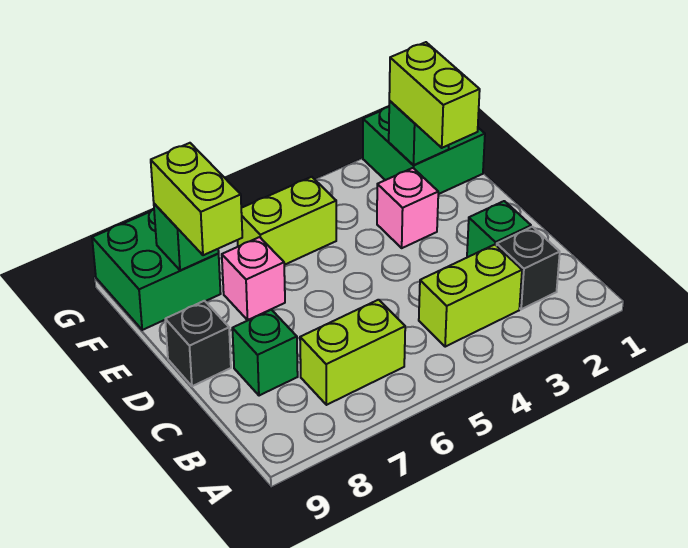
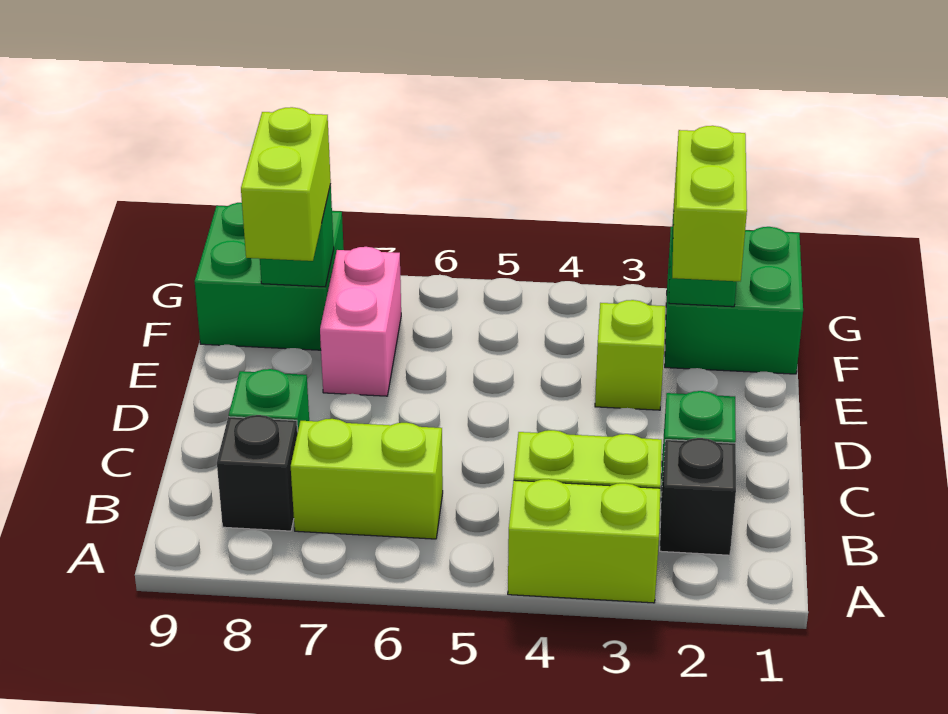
black brick D9 level 1 -> black brick B8 level 1
pink brick E3 level 1 -> lime brick E3 level 1
pink brick E7 level 1 -> pink brick E7:F7 level 1
lime brick F5:F6 level 1 -> lime brick A3:A4 level 1

